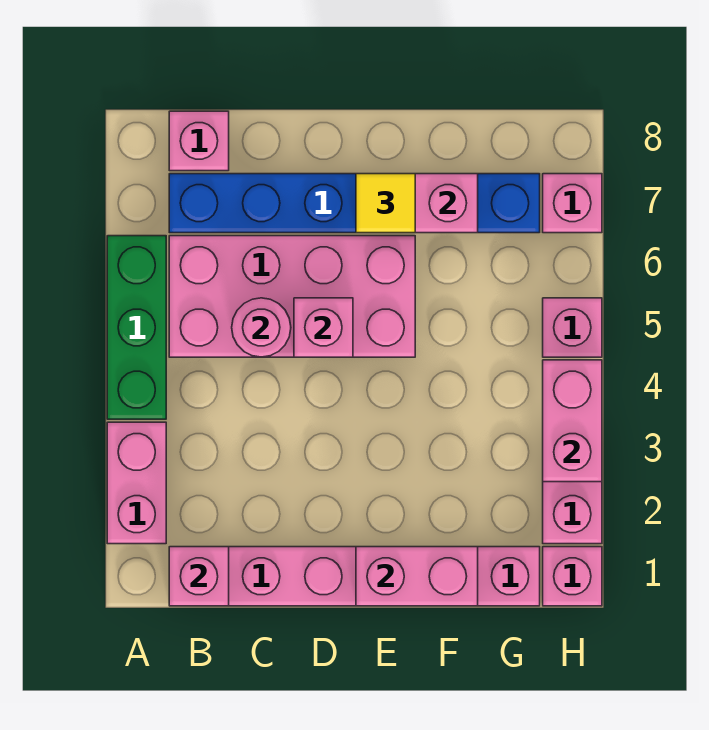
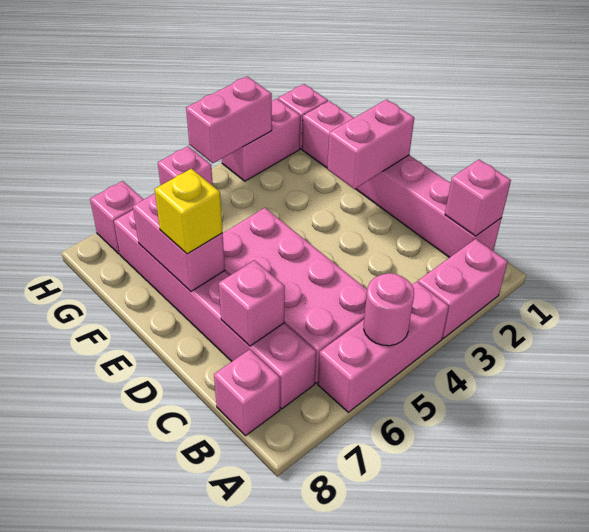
green brick A4:A6 level 1 -> pink brick A4:A6 level 1
blue brick B7:G7 level 1 -> pink brick B7:G7 level 1
pink round brick C5 level 2 -> pink round brick A5 level 2
pink brick D5 level 2 -> pink brick C7 level 2
pink brick E1:F1 level 2 -> pink brick E1:E2 level 2
yellow tile E7 level 3 -> yellow brick E7 level 3

